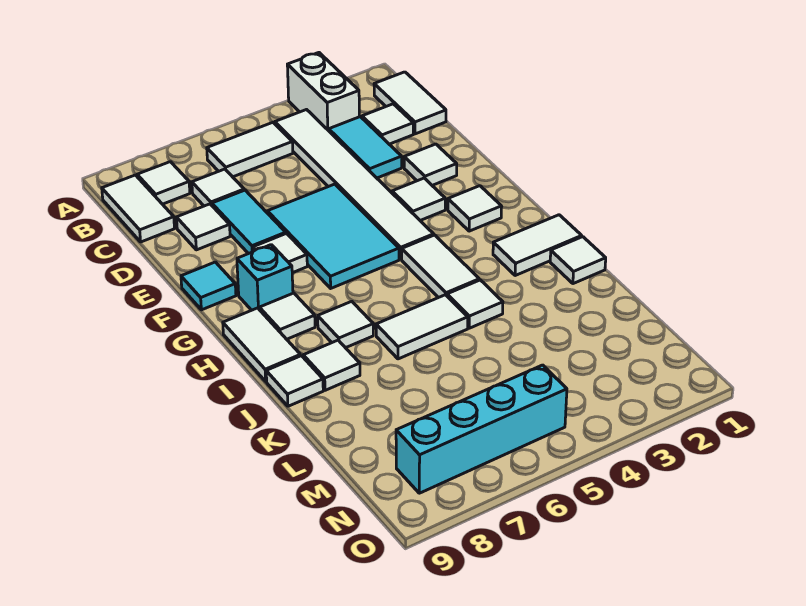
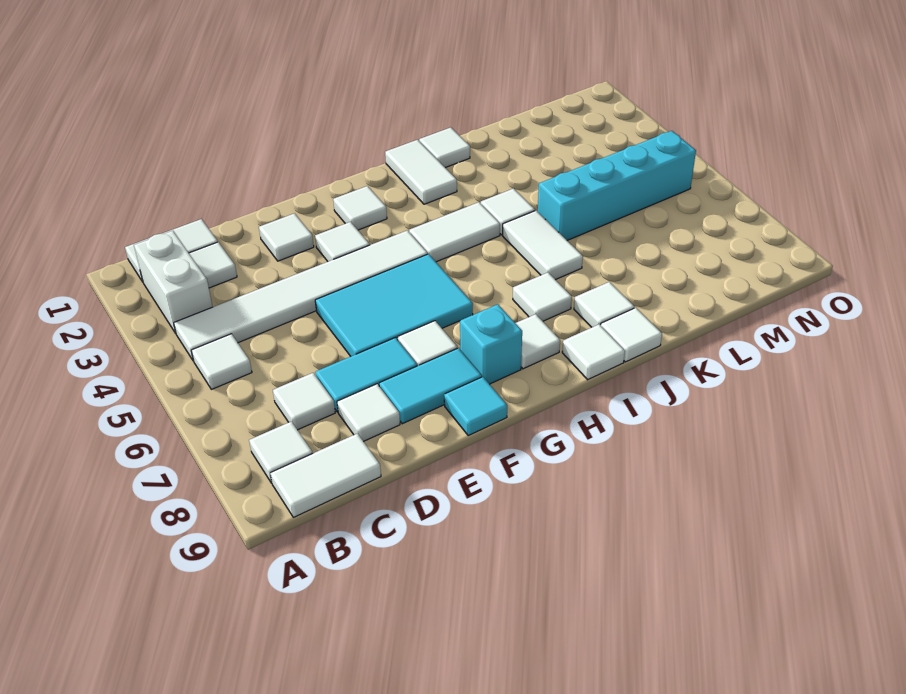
white brick A3:B3 level 1 -> white brick B2:B3 level 1
white tile B5:B6 level 1 -> white tile B5 level 1
cyan tile C3:D3 level 1 -> cyan tile E8:F8 level 1
white tile H9:I9 level 1 -> white tile I9 level 1
cyan brick N5:N8 level 1 -> cyan brick K5:N5 level 1

